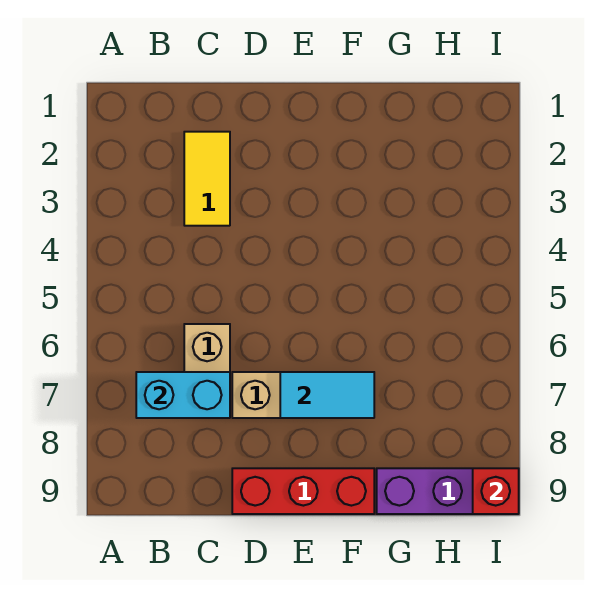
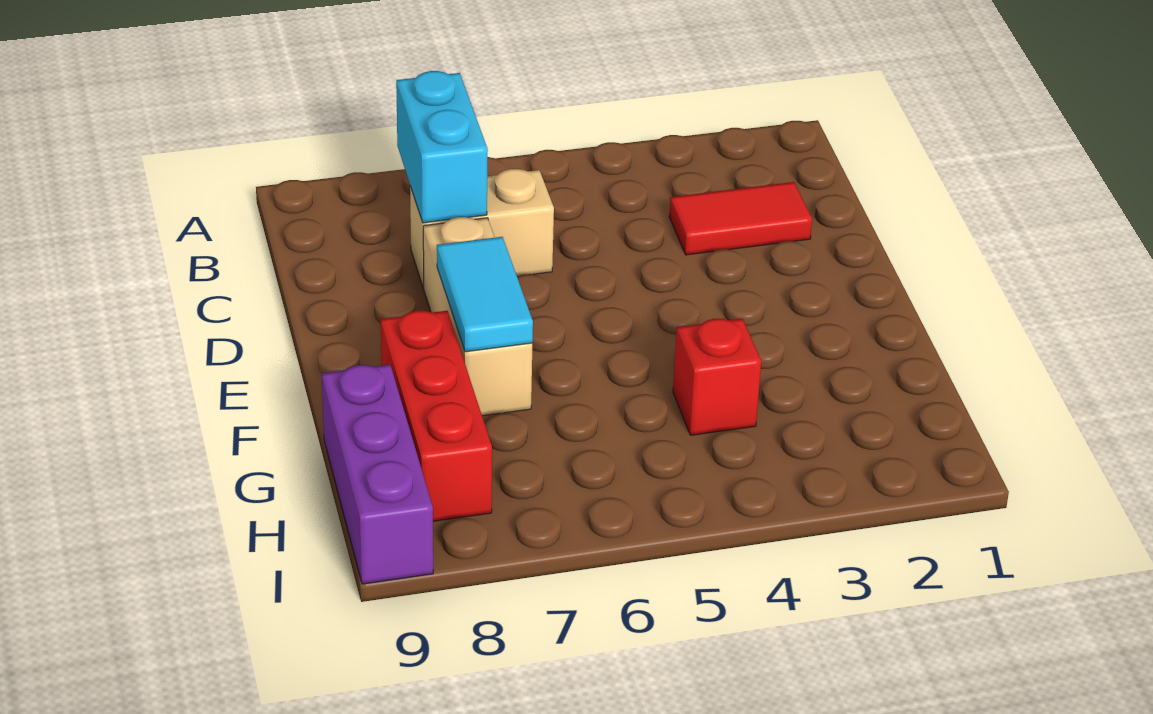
yellow tile C2:C3 level 1 -> red tile C2:C3 level 1
red brick D9:F9 level 1 -> red brick F8:H8 level 1
red brick I9 level 2 -> red brick G4 level 1

